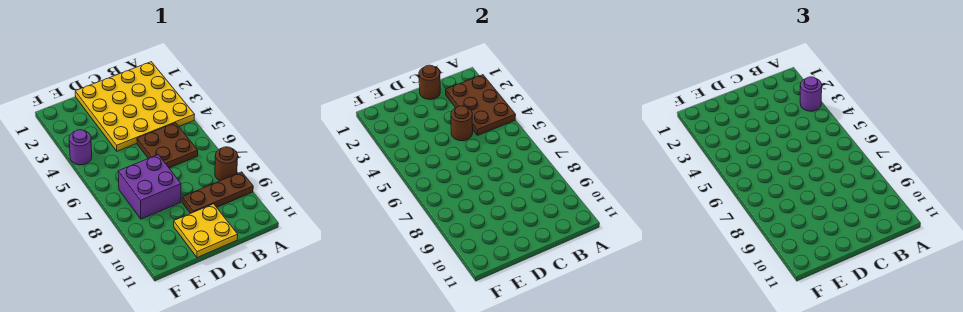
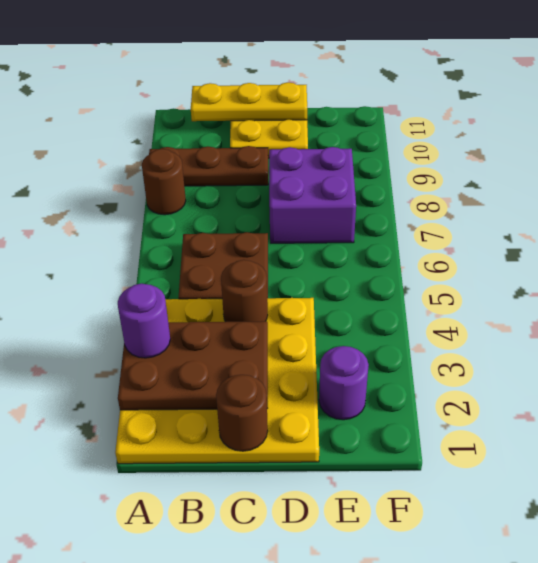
brown plate A2:B4 level 2 -> brown plate A2:C3 level 2
none -> yellow plate B11:D11 level 2
purple round brick F4 level 1 -> purple round brick E2 level 1

